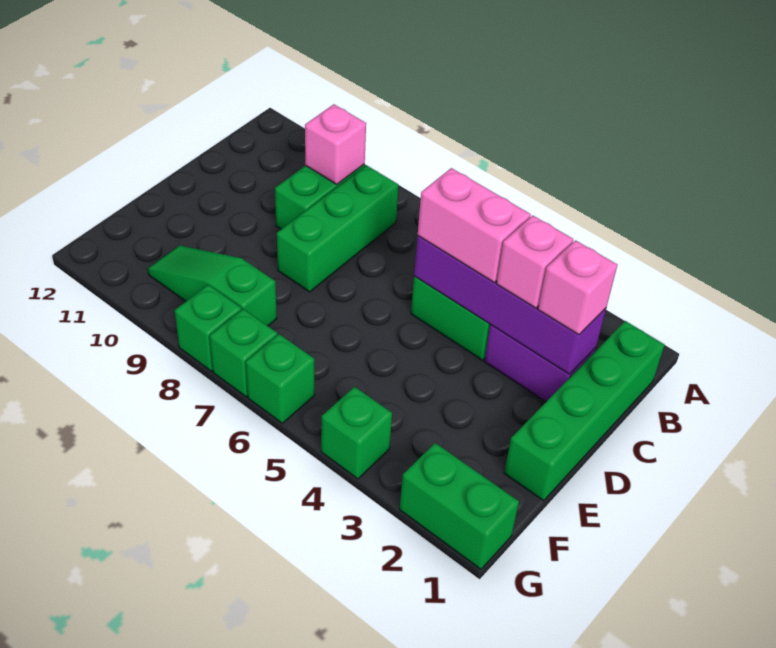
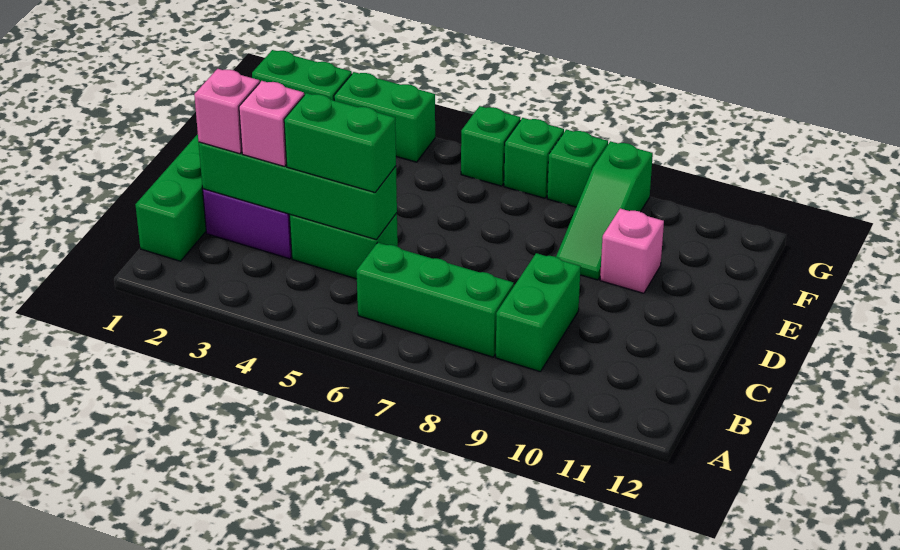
green brick B8:D8 level 1 -> green brick B6:B8 level 1
pink brick B9 level 2 -> pink brick E10 level 1
purple brick C2:C5 level 2 -> green brick C2:C5 level 2
pink brick C4:C5 level 3 -> green brick C4:C5 level 3
green slope F8:F10 level 1 top 8 -> green slope E9:G9 level 1 top G
green brick G4 level 1 -> green brick G3:G4 level 1

